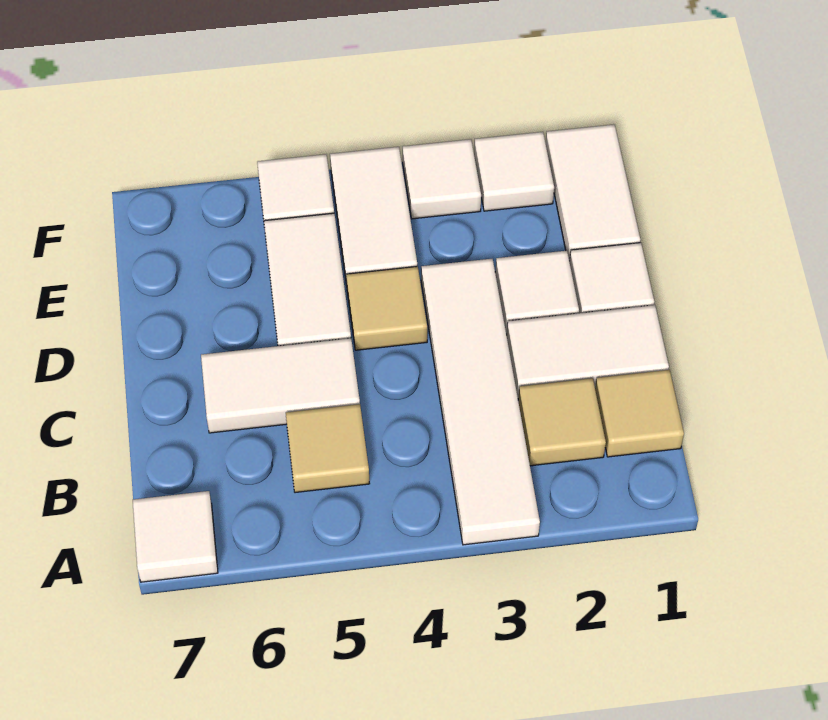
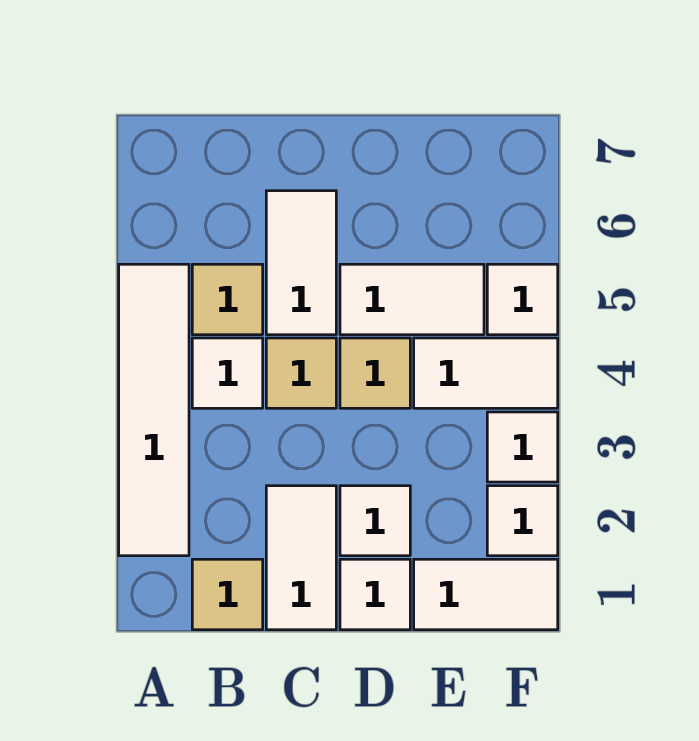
white tile A3:D3 level 1 -> white tile A2:A5 level 1
white tile A7 level 1 -> white tile B4 level 1
tan tile B2 level 1 -> tan tile C4 level 1

